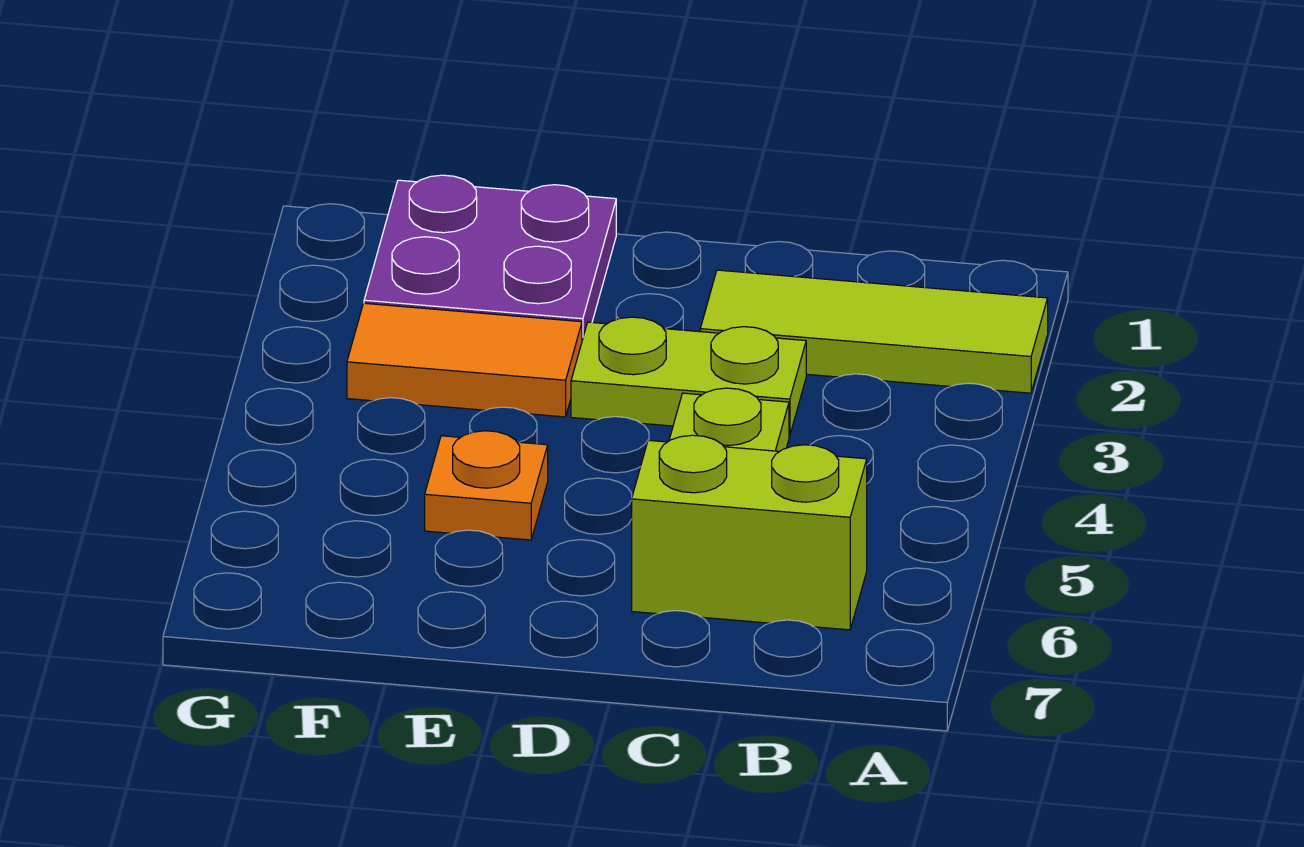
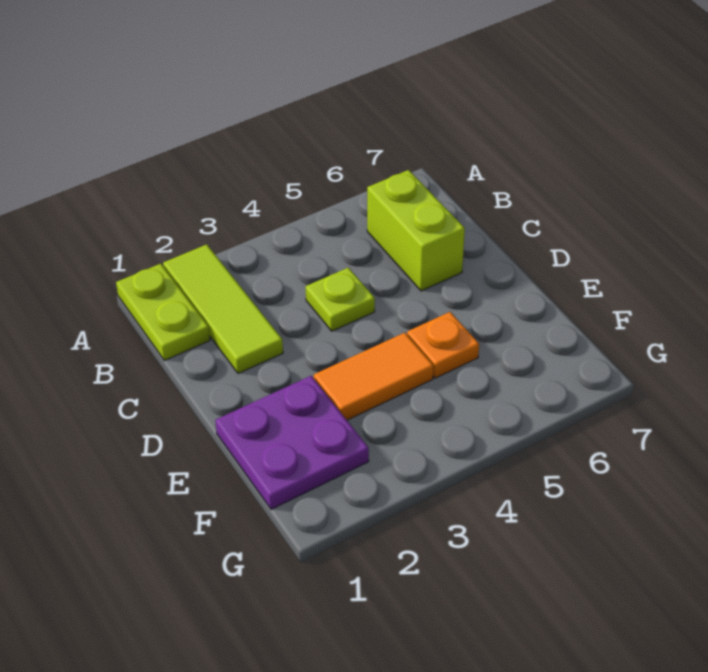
lime plate C3:D3 level 1 -> lime plate A1:B1 level 1
orange tile E3:F3 level 1 -> orange tile E3:E4 level 1

